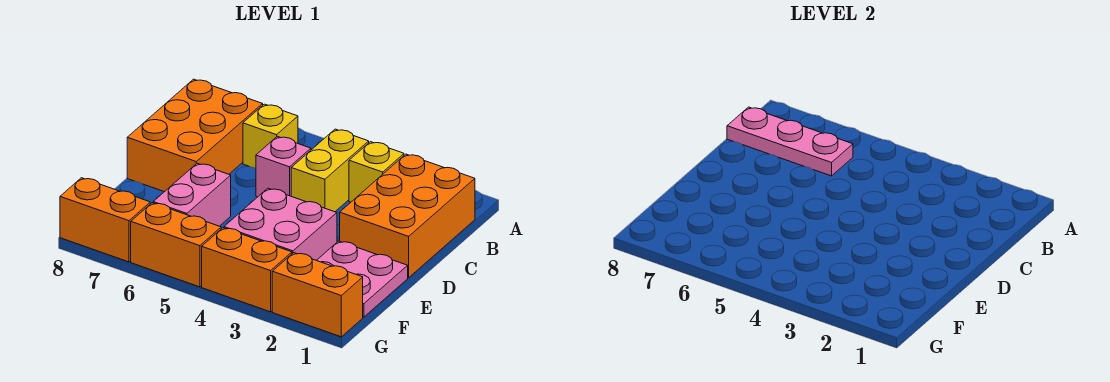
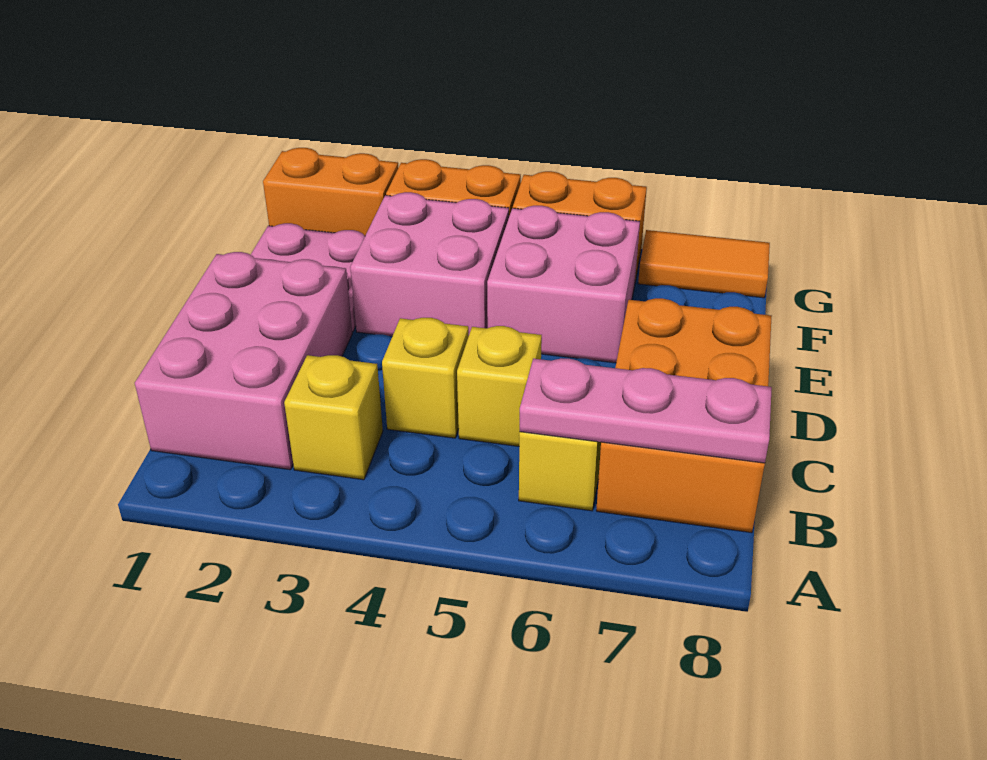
orange brick B1:D2 level 1 -> pink brick B1:D2 level 1
yellow brick B4:C4 level 1 -> yellow brick C4 level 1
pink brick C5 level 1 -> yellow brick C5 level 1
pink brick E6:F6 level 1 -> pink brick E5:F6 level 1
orange brick G7:G8 level 1 -> orange tile G7:G8 level 1

